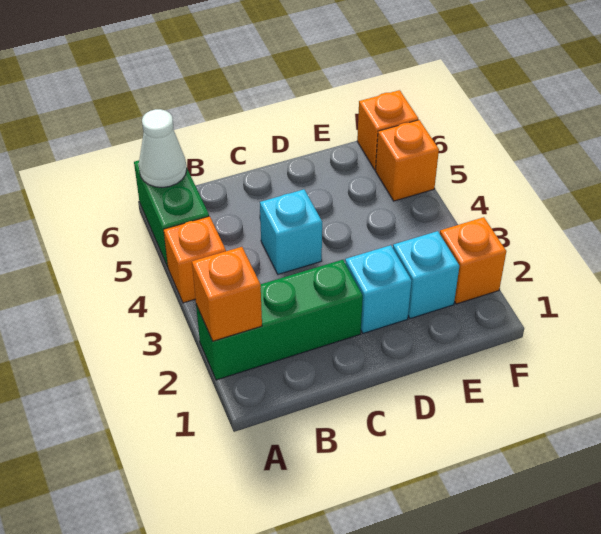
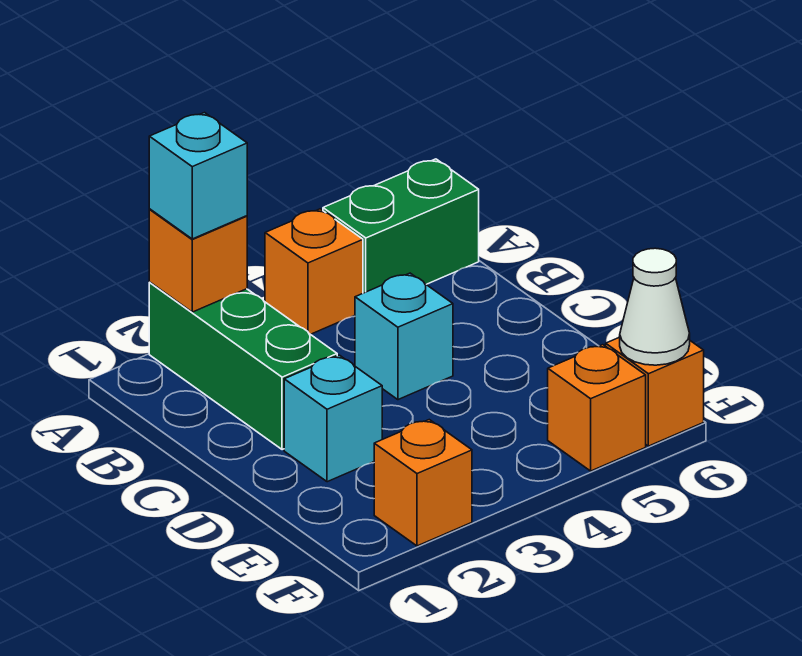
white cone A6 level 2 -> white cone F6 level 2
cyan brick E2 level 1 -> cyan brick A2 level 3

